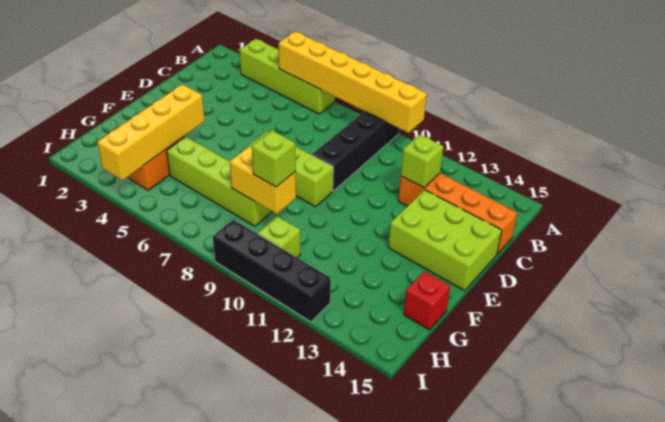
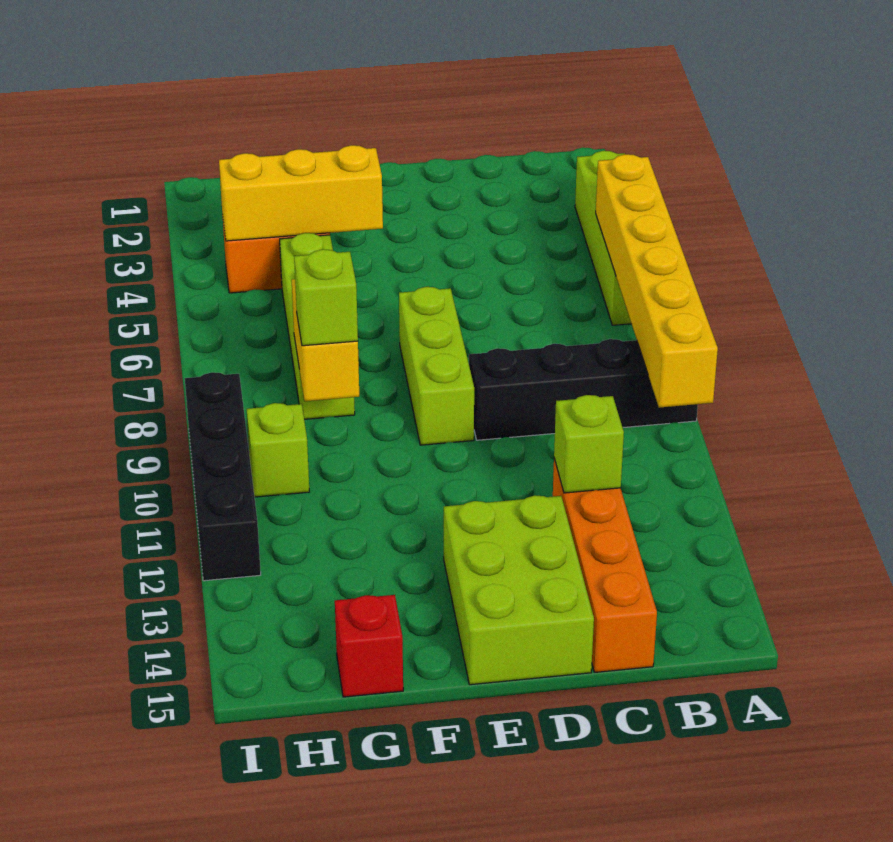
yellow brick F4:I4 level 2 -> yellow brick F4:H4 level 2

